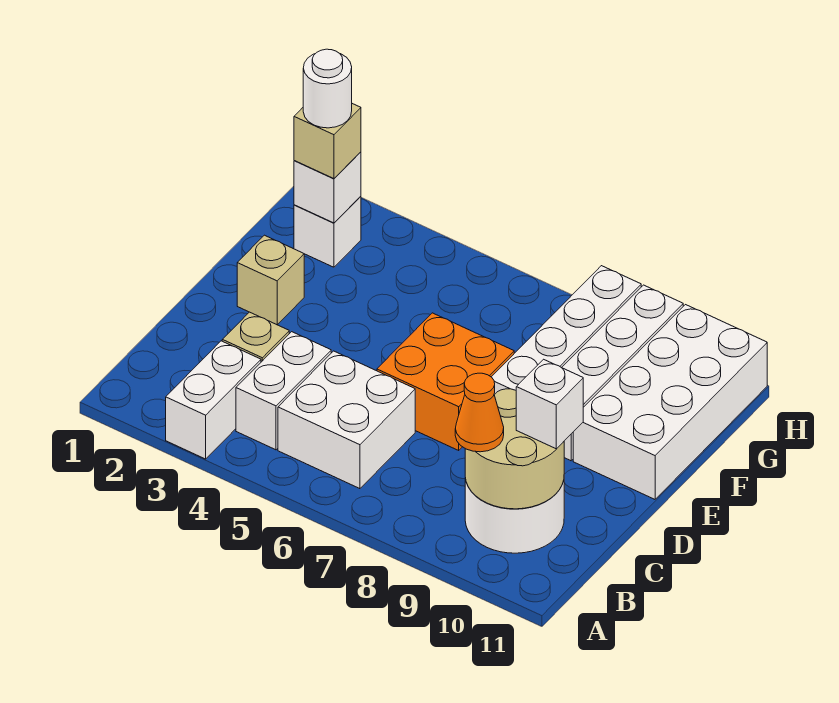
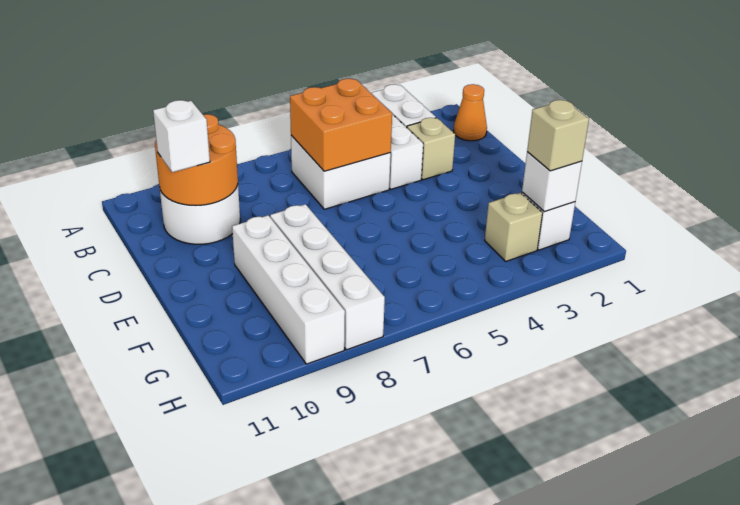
tan round brick B9:C10 level 2 -> orange round brick B9:C10 level 2
orange cone B9 level 3 -> orange cone B1 level 1
orange brick D6:E7 level 1 -> orange brick B5:C6 level 2
tan brick E2 level 1 -> tan brick G3 level 1
white brick E10:H11 level 1 -> none
white round brick G2 level 4 -> none

